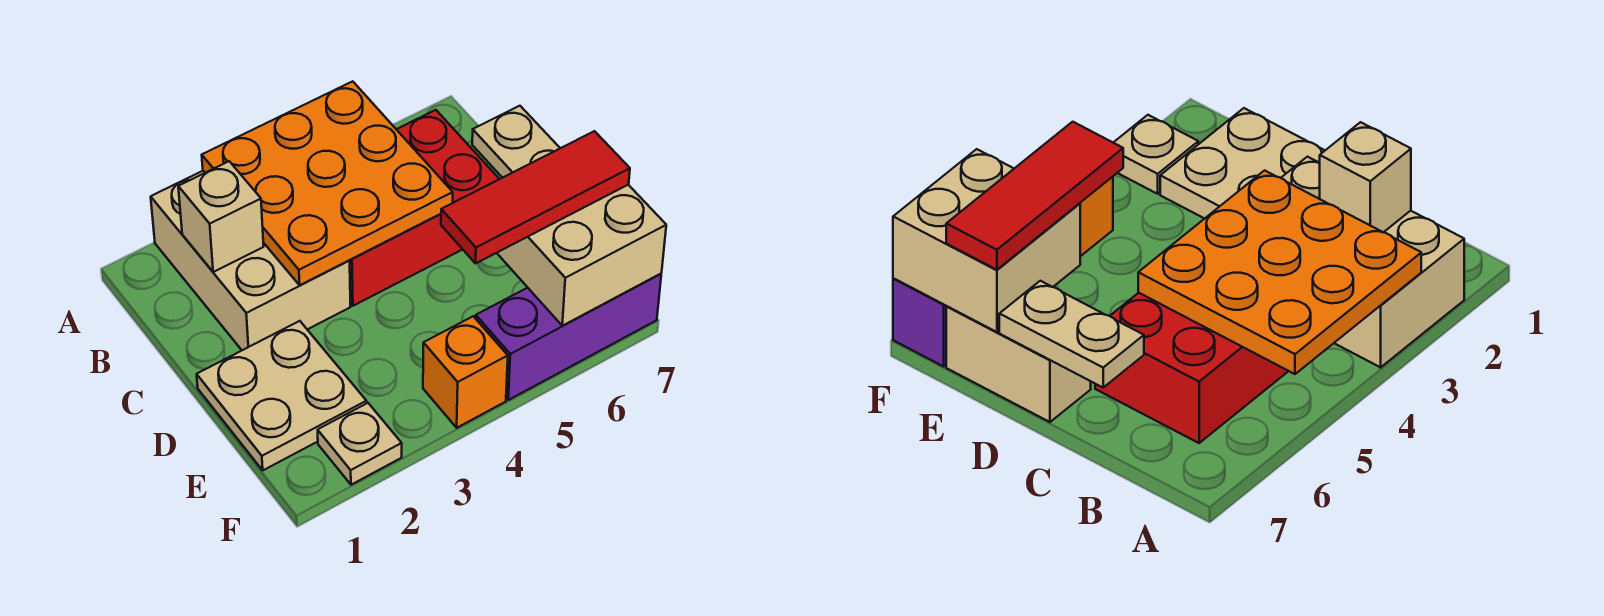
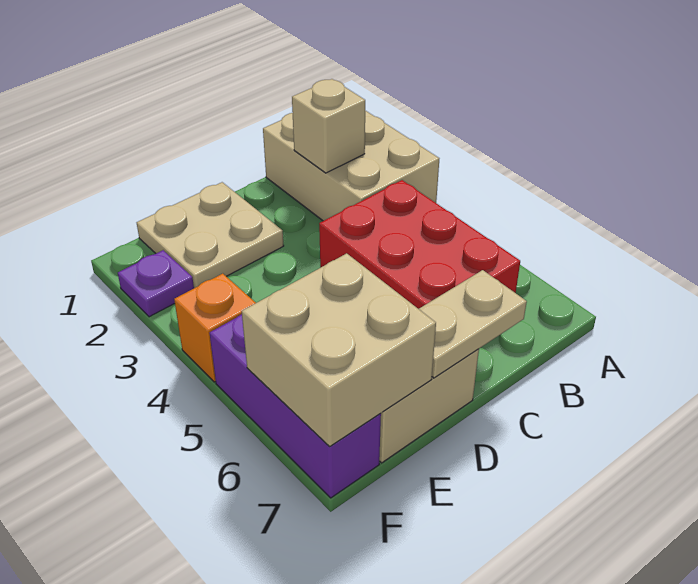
tan brick A2:C3 level 1 -> tan brick A1:B3 level 1
orange plate A3:C5 level 2 -> none
red tile E5:E7 level 3 -> none
tan plate F2 level 1 -> purple plate F2 level 1

